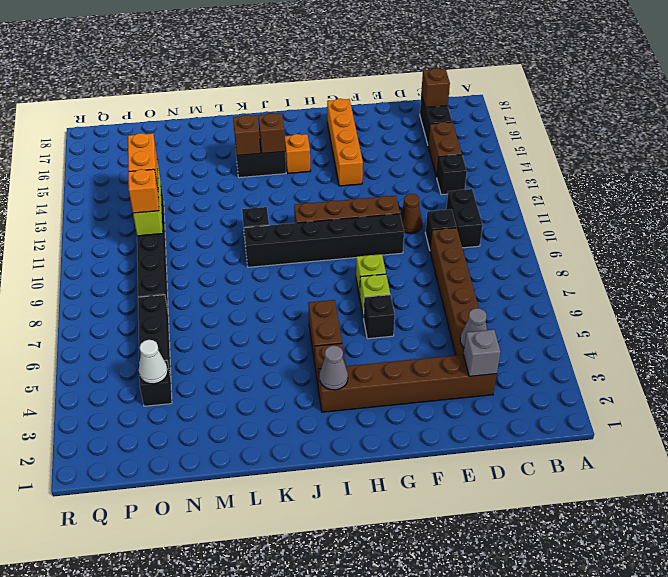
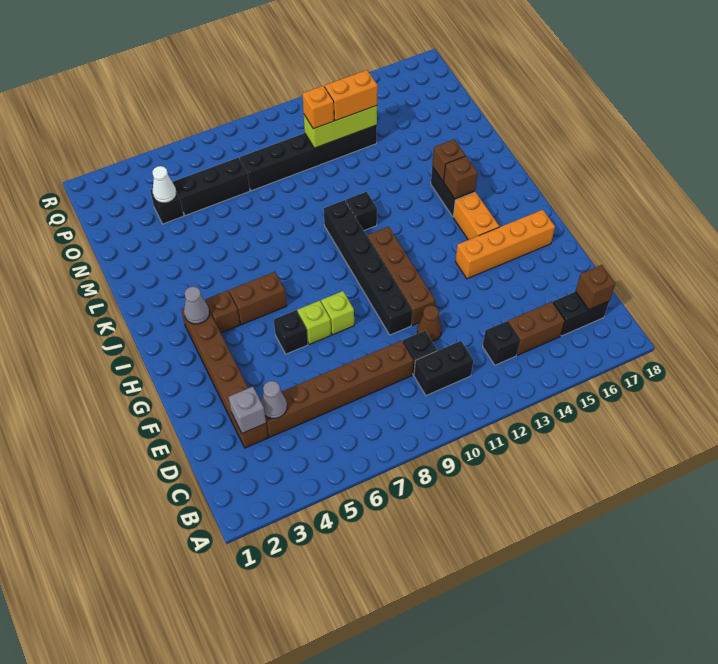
orange brick I15 level 1 -> orange brick H15:I15 level 1

